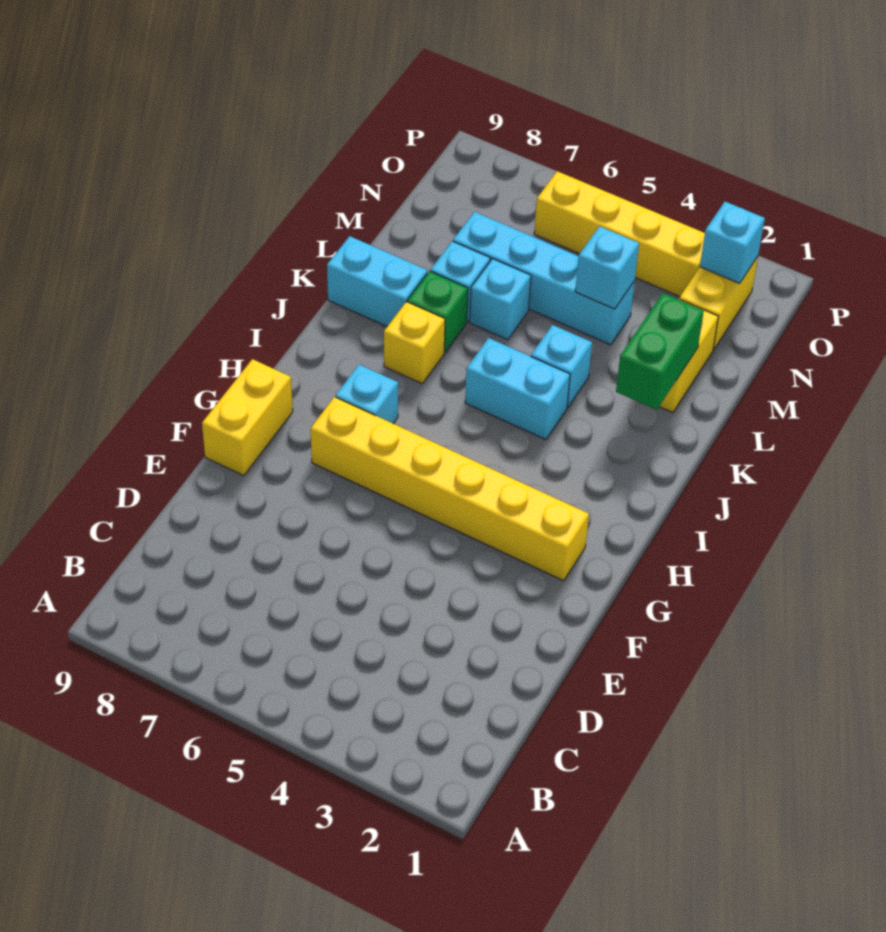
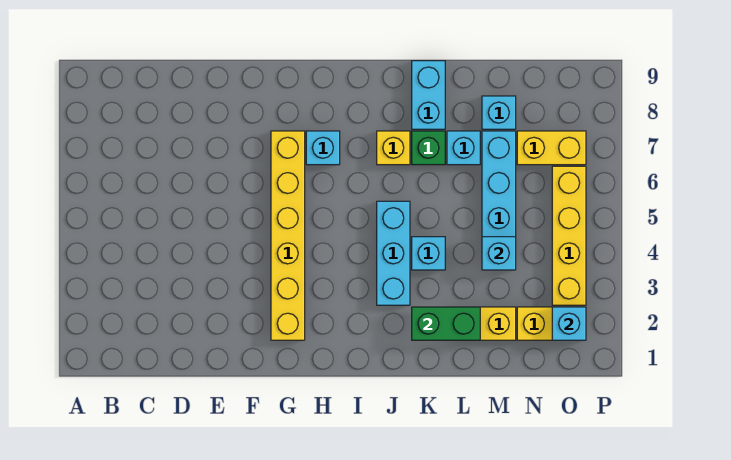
yellow brick F9:G9 level 1 -> yellow brick N7:O7 level 1
cyan brick J4:J5 level 1 -> cyan brick J3:J5 level 1
cyan brick L6 level 1 -> cyan brick M8 level 1

